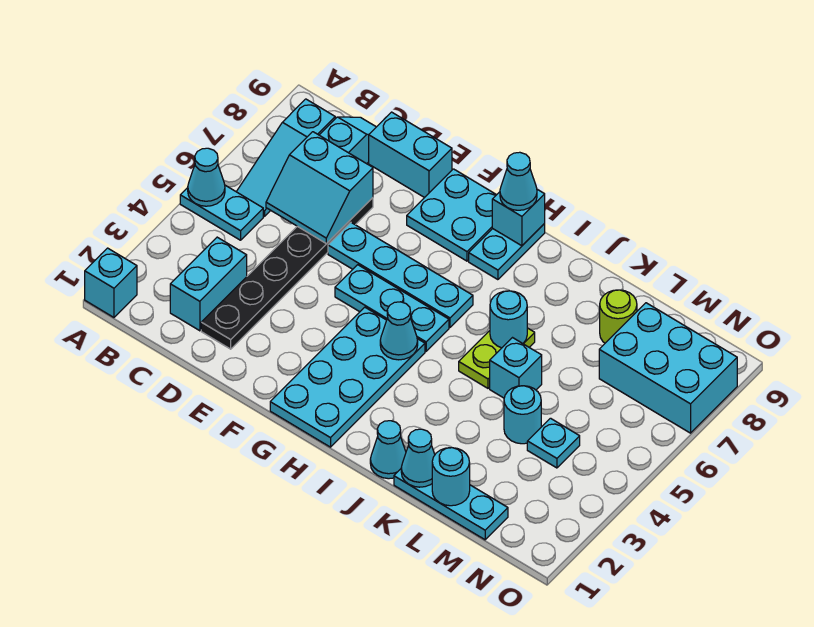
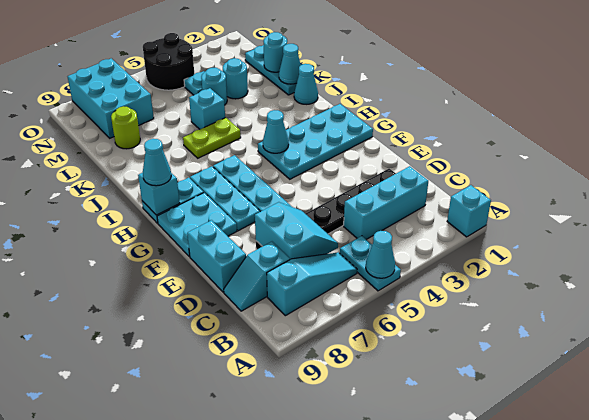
cyan brick C2:C3 level 1 -> cyan brick C2:C4 level 1
cyan plate F5:H5 level 1 -> cyan plate F7:H7 level 1
cyan round brick J6 level 2 -> cyan round brick L3 level 1
none -> black round brick N4:O5 level 1

